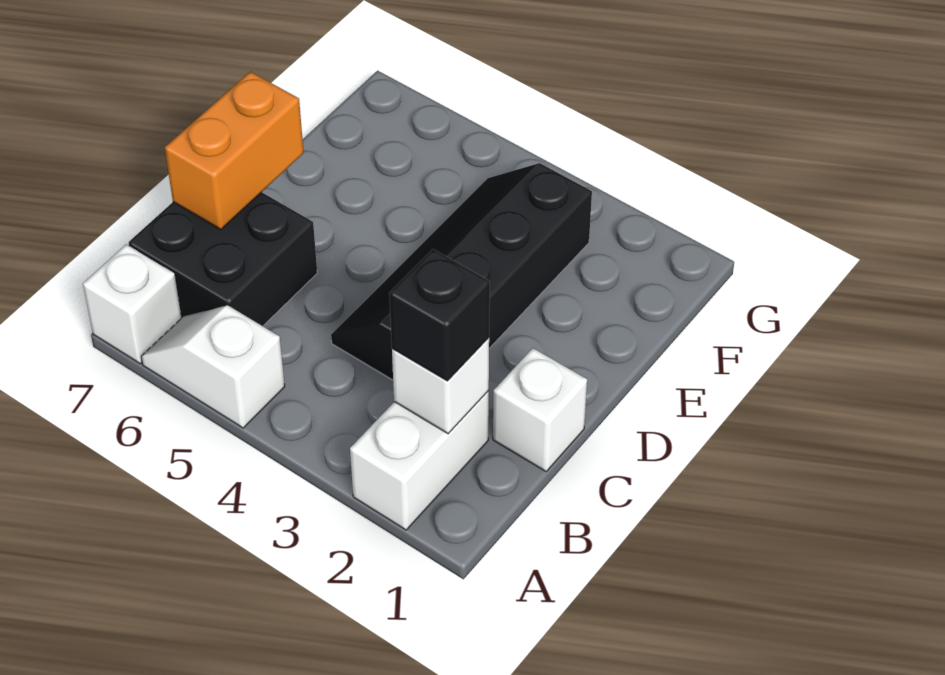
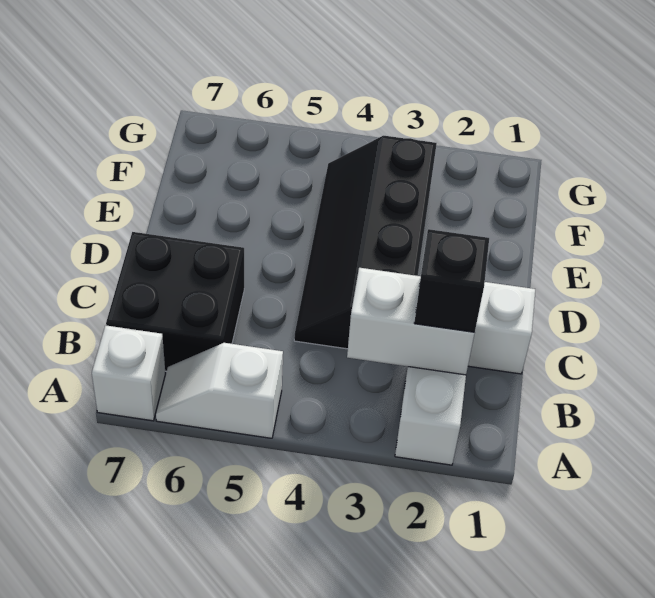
white brick B2 level 2 -> white brick B2:B3 level 2
orange brick C7:D7 level 2 -> none

